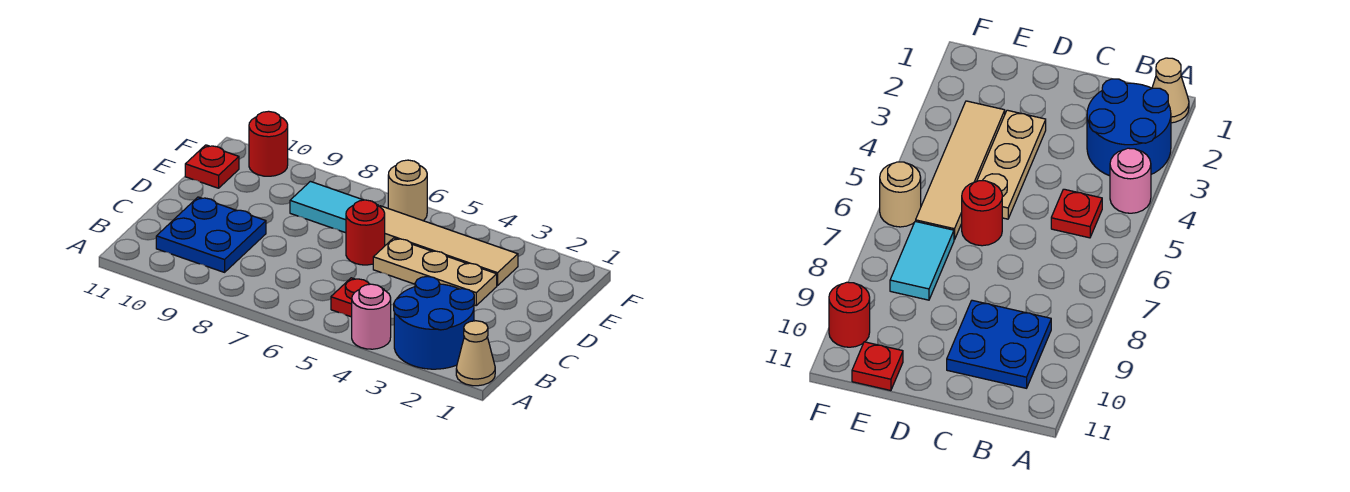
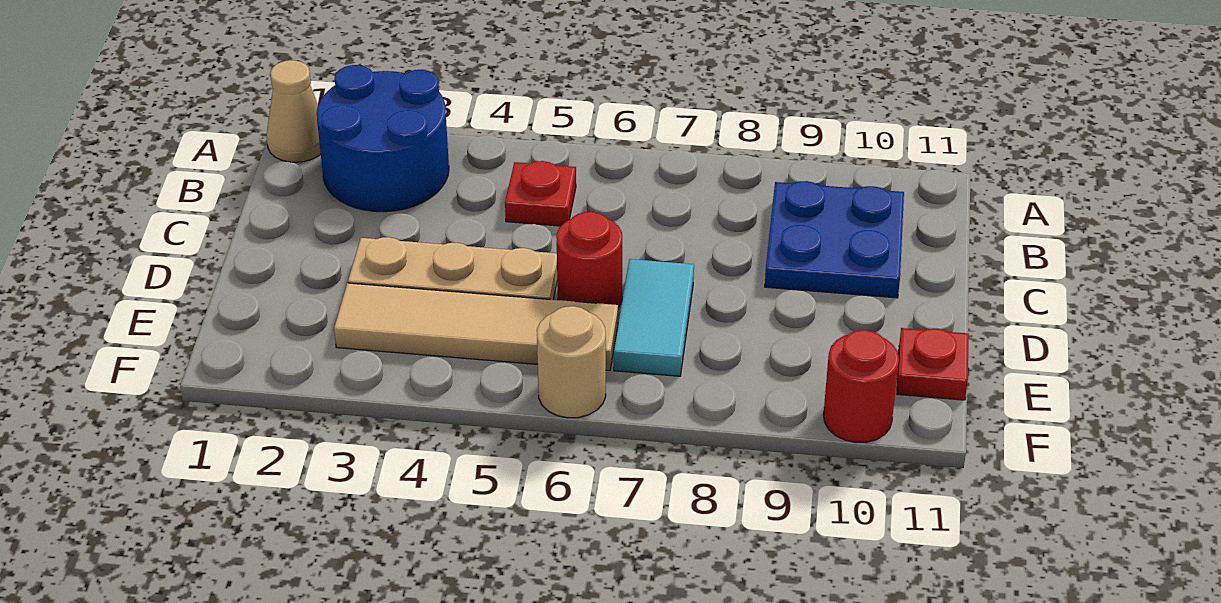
pink round brick A4 level 1 -> none
cyan tile E7:E8 level 1 -> cyan tile D7:E7 level 1

